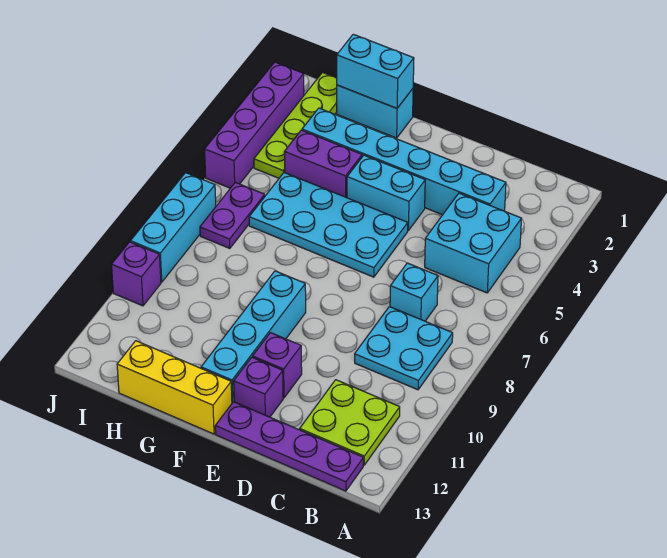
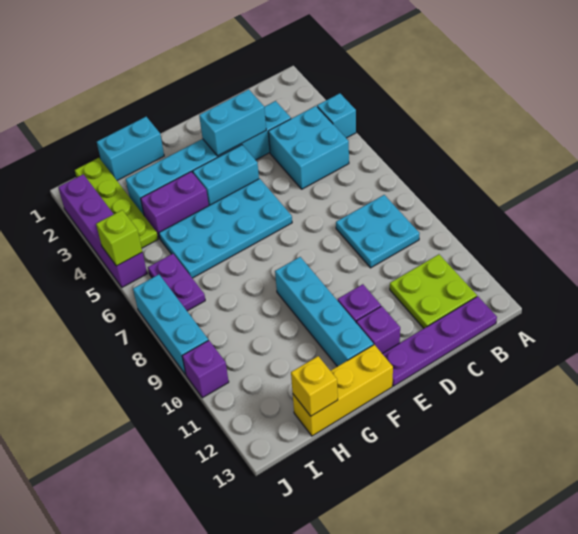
cyan brick C7 level 1 -> cyan brick A4 level 1
cyan brick G1:H1 level 2 -> cyan brick D3:E3 level 2
none -> yellow brick H13 level 2
none -> lime brick J5 level 2

